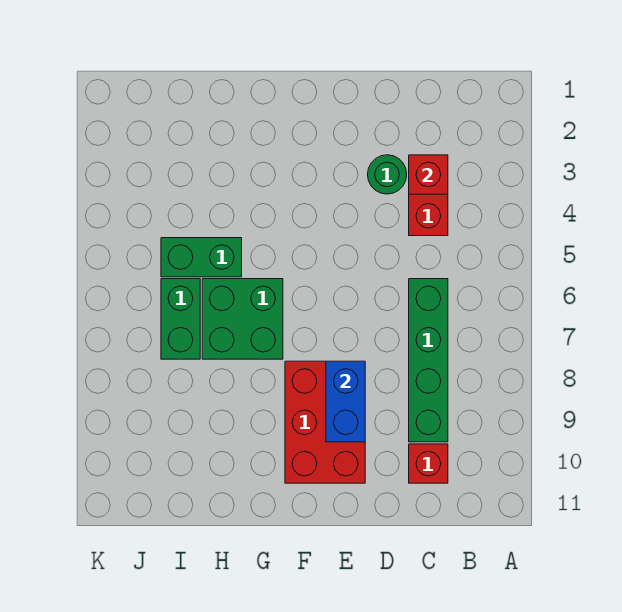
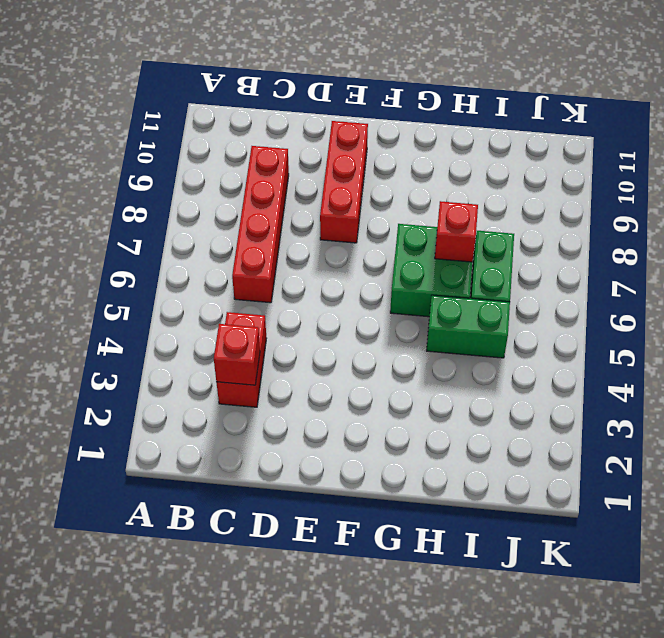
green brick C6:C9 level 1 -> red brick C6:C9 level 1
red brick C10 level 1 -> red brick H7 level 2
green round brick D3 level 1 -> none
red brick E8:F10 level 1 -> red brick E8:E10 level 1
blue brick E8:E9 level 2 -> none

